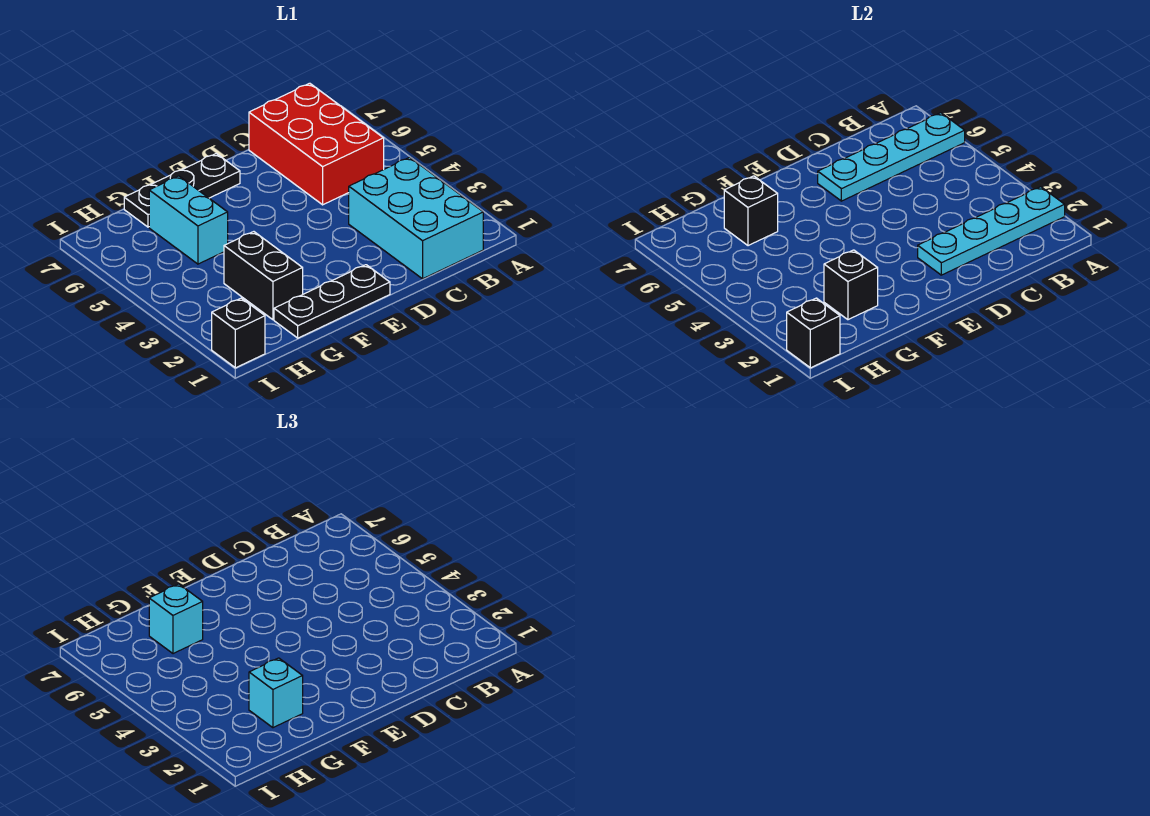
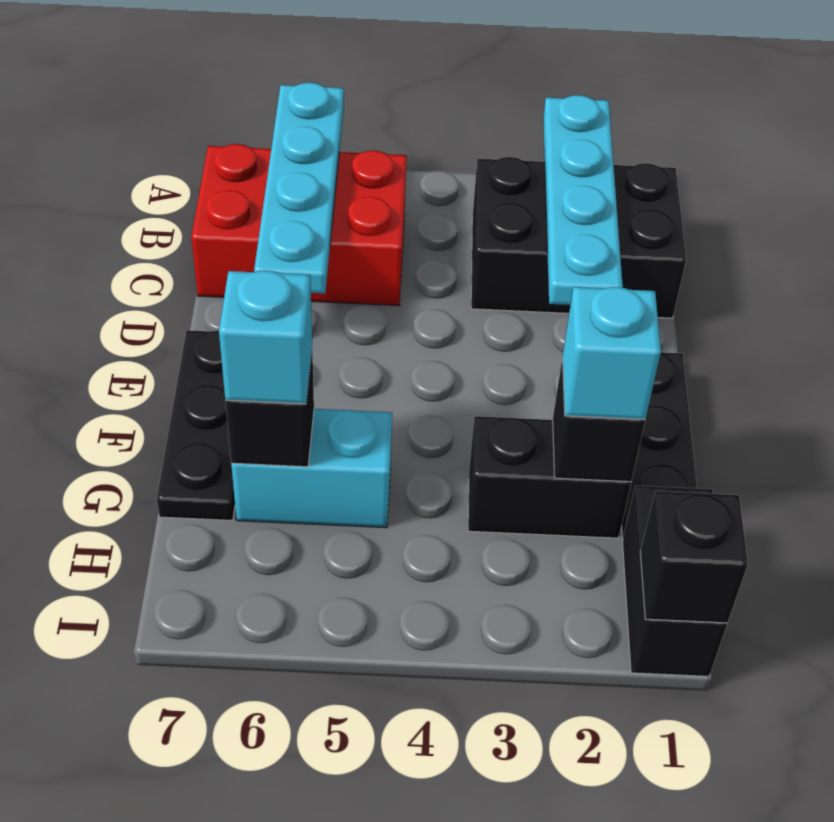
cyan brick B1:C3 level 1 -> black brick B1:C3 level 1
black brick I1 level 1 -> black brick H1:I1 level 1

